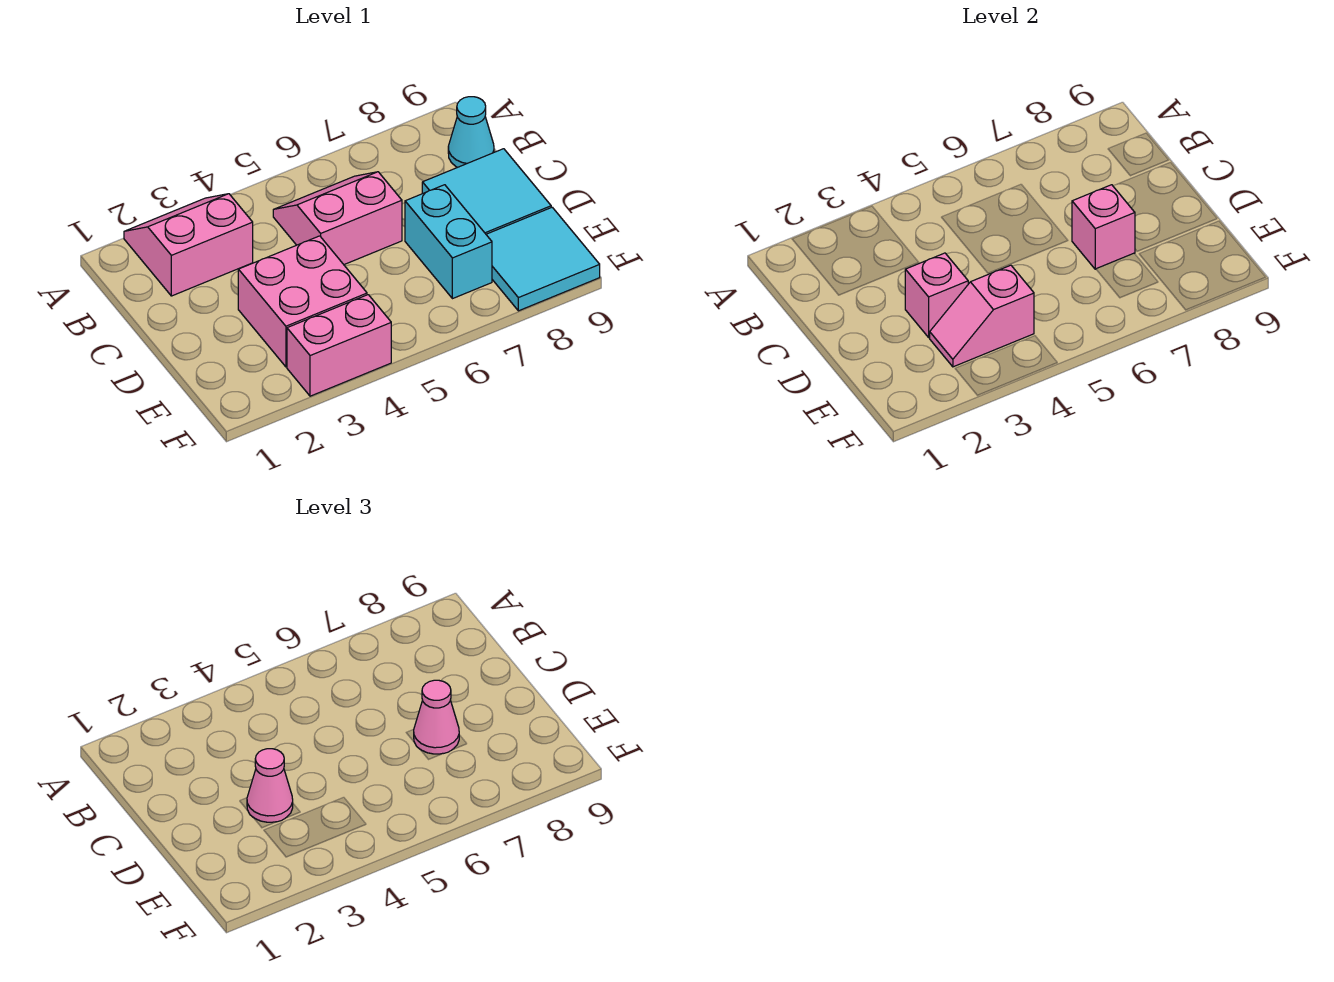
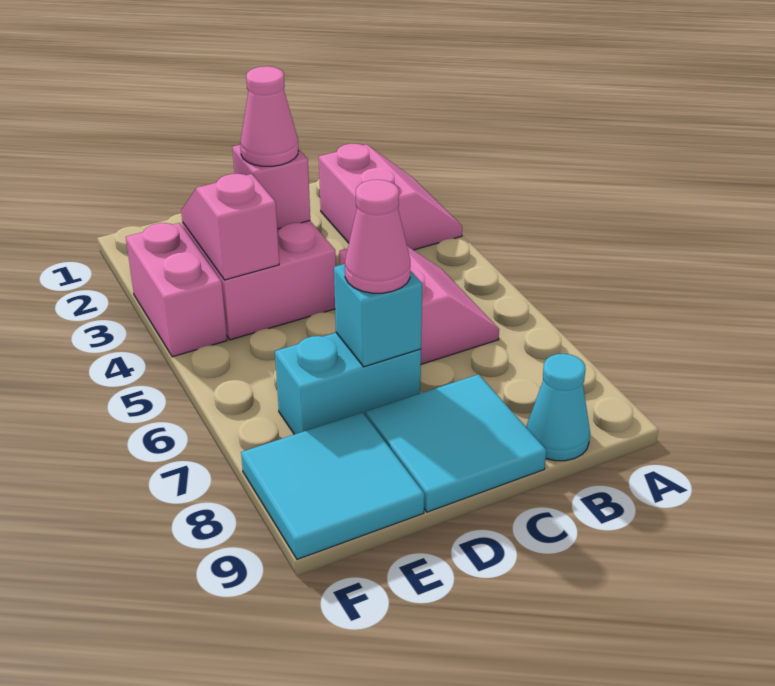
pink brick D7 level 2 -> cyan brick D7 level 2

